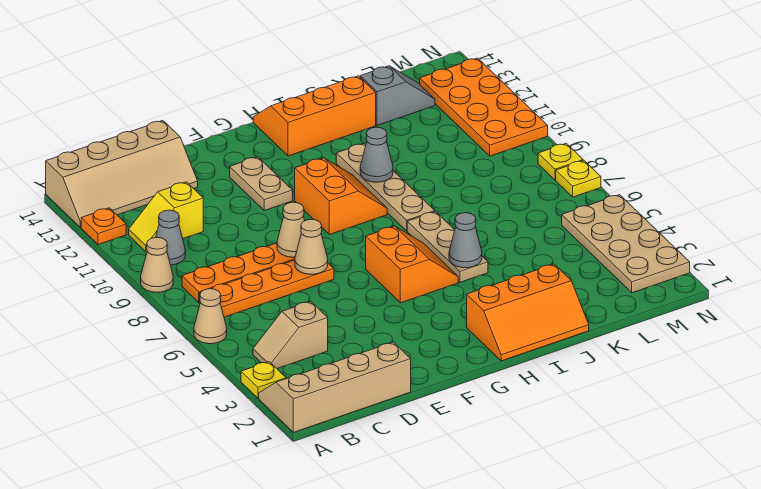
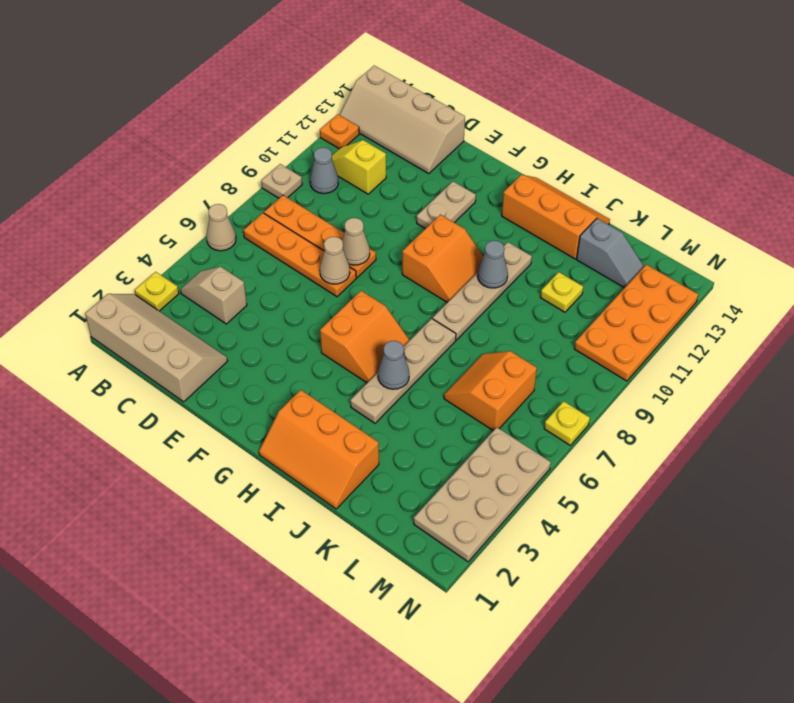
tan cone A9 level 1 -> tan plate A9 level 1
tan plate I5:I7 level 1 -> tan plate I4:I7 level 1
none -> orange slope K6:L7 level 1 top L
yellow plate N8 level 1 -> yellow plate K11 level 1

